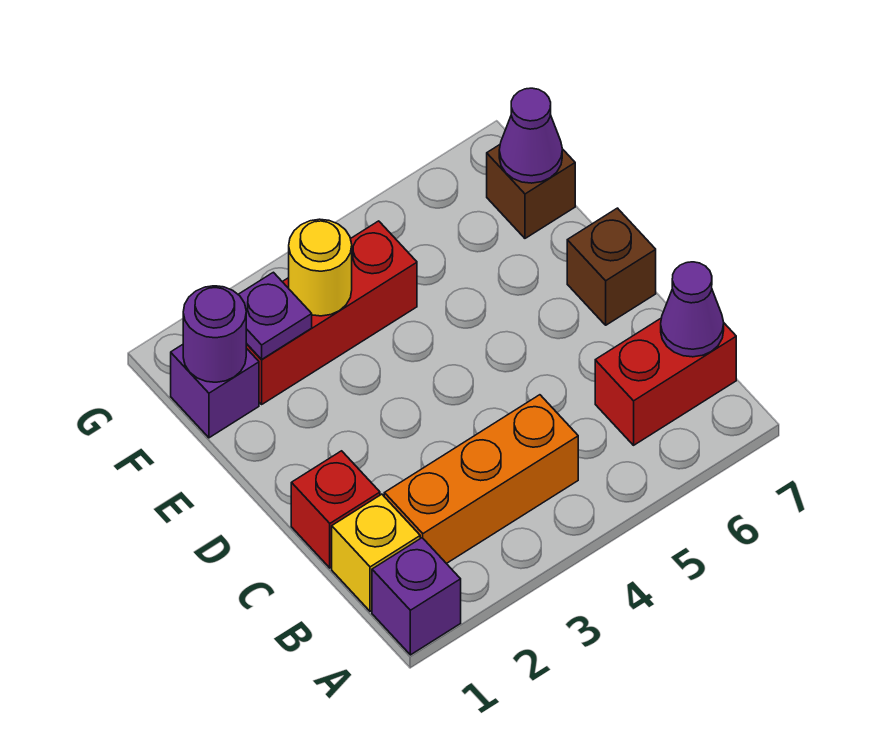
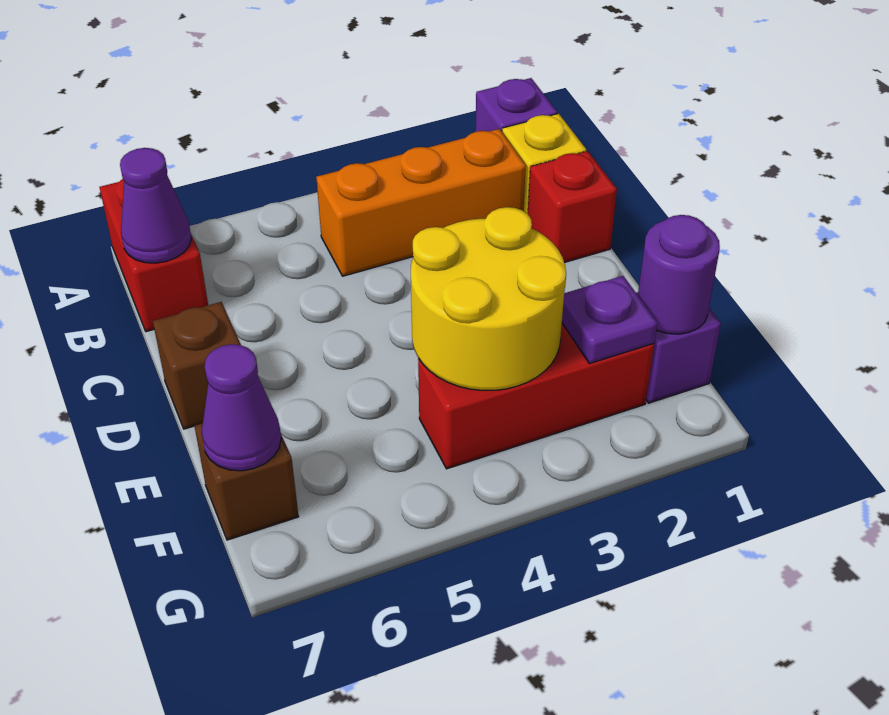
red brick B6:B7 level 1 -> red brick A7:B7 level 1
yellow round brick F3 level 2 -> yellow round brick E3:F4 level 2

